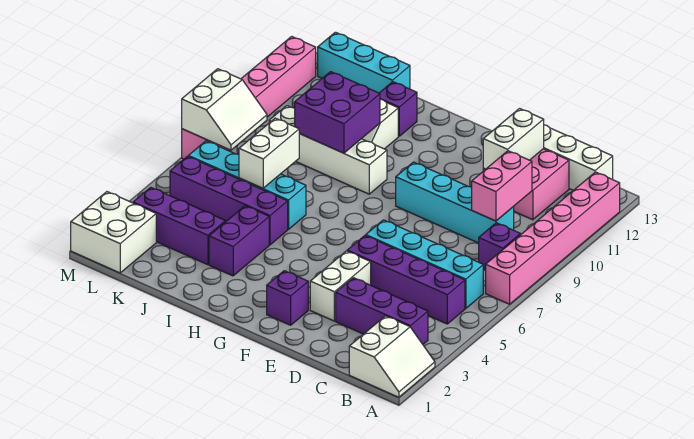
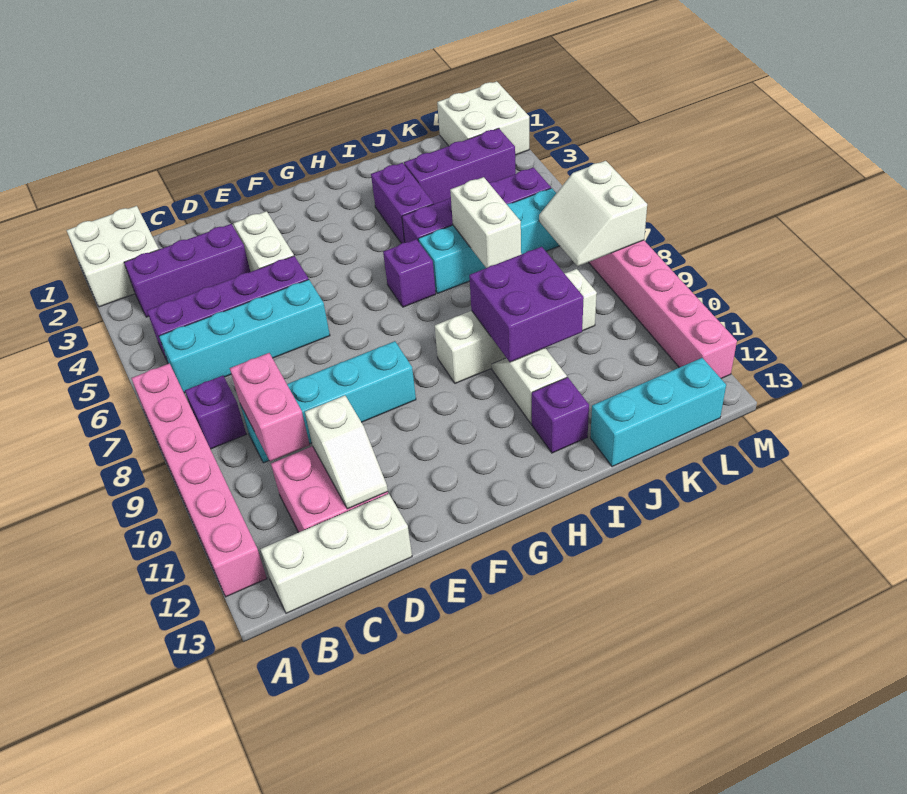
white slope A1:B2 level 1 top B -> white brick A1:B2 level 1
white brick D11:D12 level 2 -> white slope D11:D12 level 2 top 11
purple brick F2 level 1 -> purple brick H6 level 1

